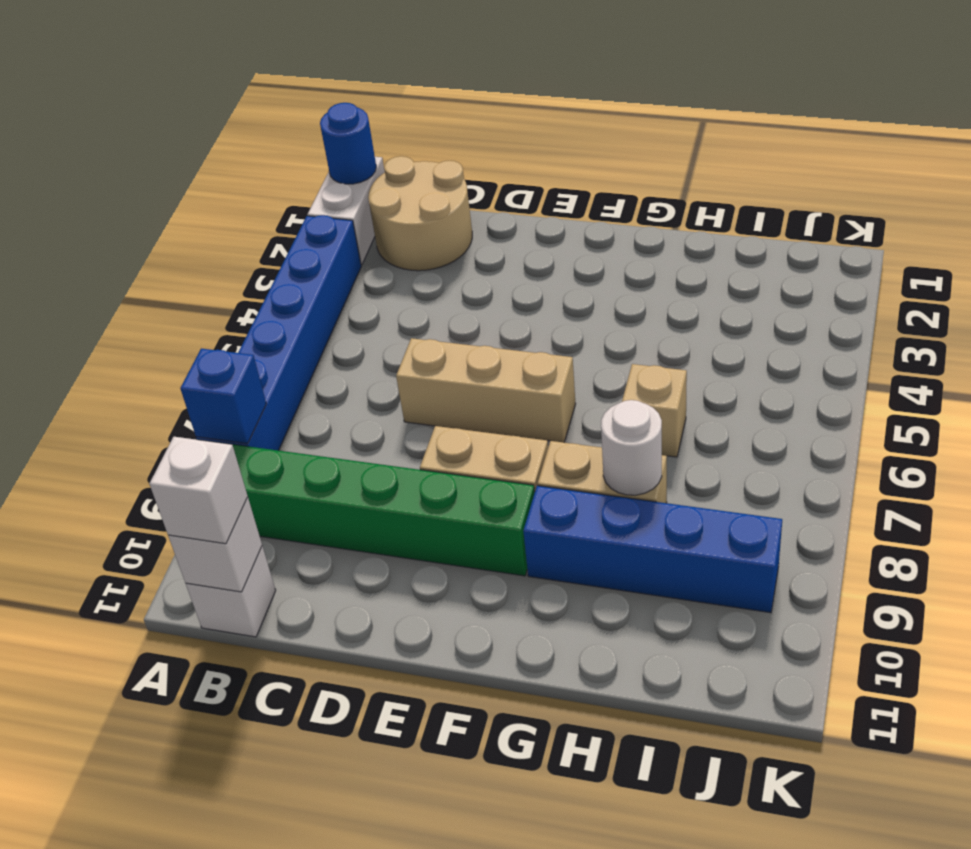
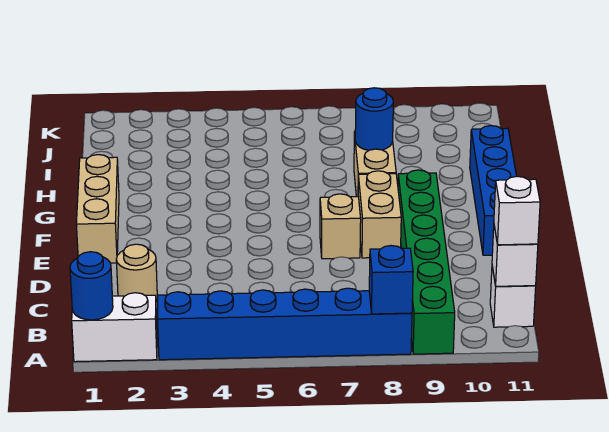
tan round brick B1:C2 level 1 -> tan round brick C2 level 1
tan brick D6:F6 level 1 -> tan brick E1:G1 level 1
blue brick G9:J9 level 1 -> blue brick E11:H11 level 1
tan brick H6 level 1 -> tan brick E7 level 1
white round brick H8 level 2 -> blue round brick H8 level 2

